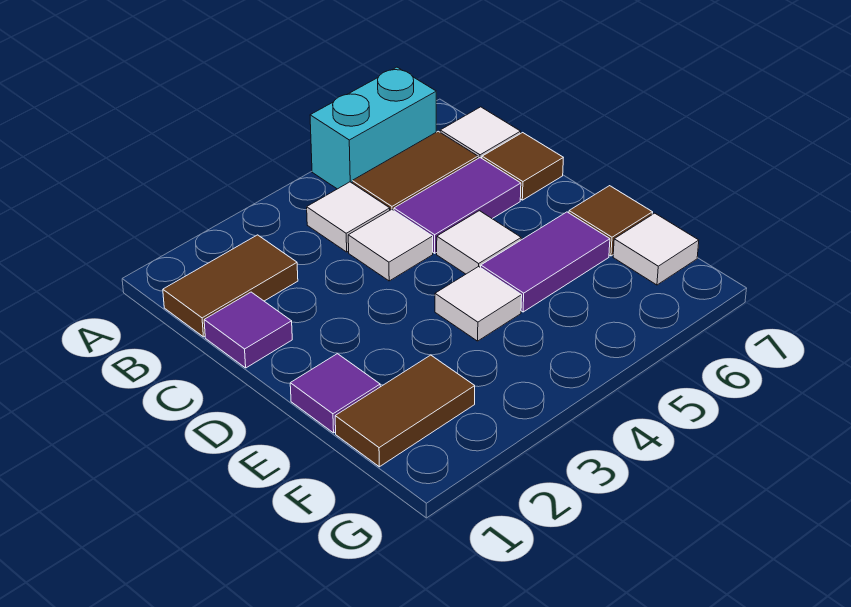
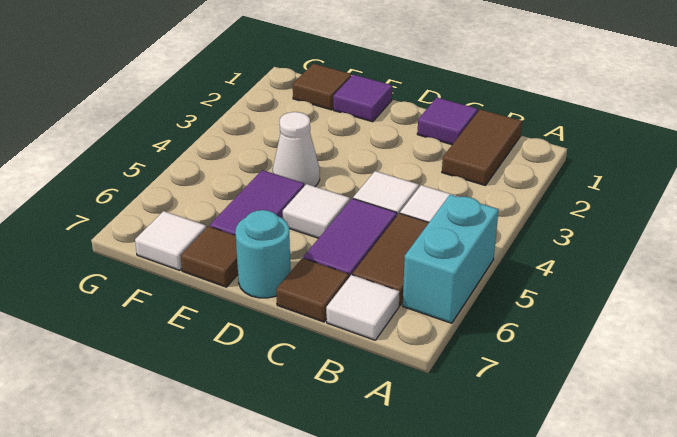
none -> cyan round brick D7 level 1
white tile E4 level 1 -> white cone E4 level 1
brown tile F1:F2 level 1 -> brown tile F1 level 1

